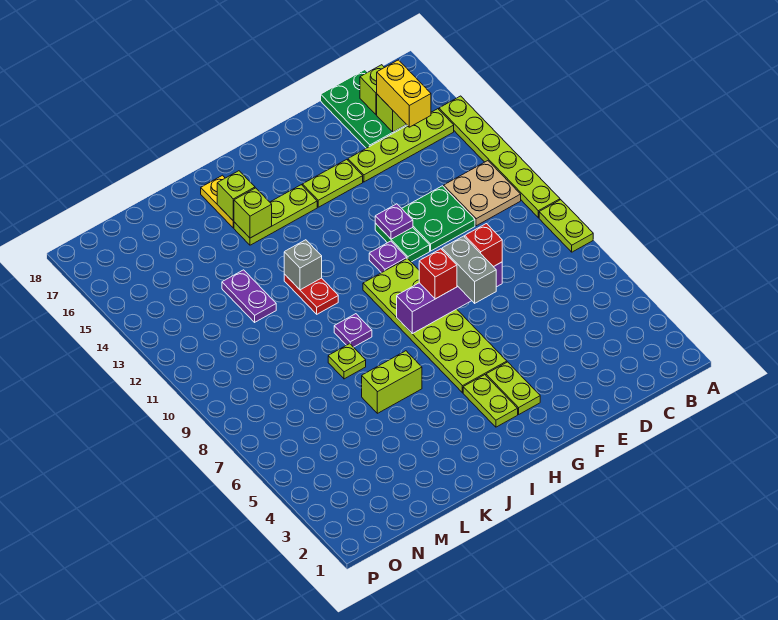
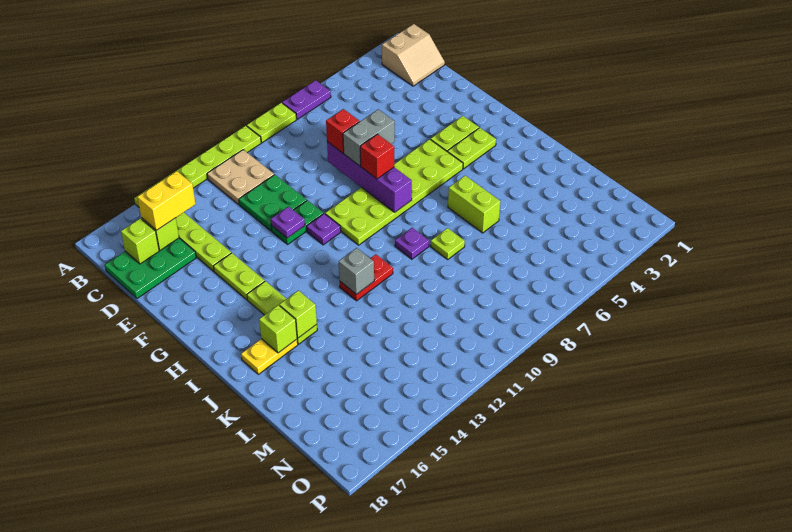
none -> tan slope B1:C2 level 1 top B
purple plate L12:L13 level 1 -> purple plate A6:A7 level 1

